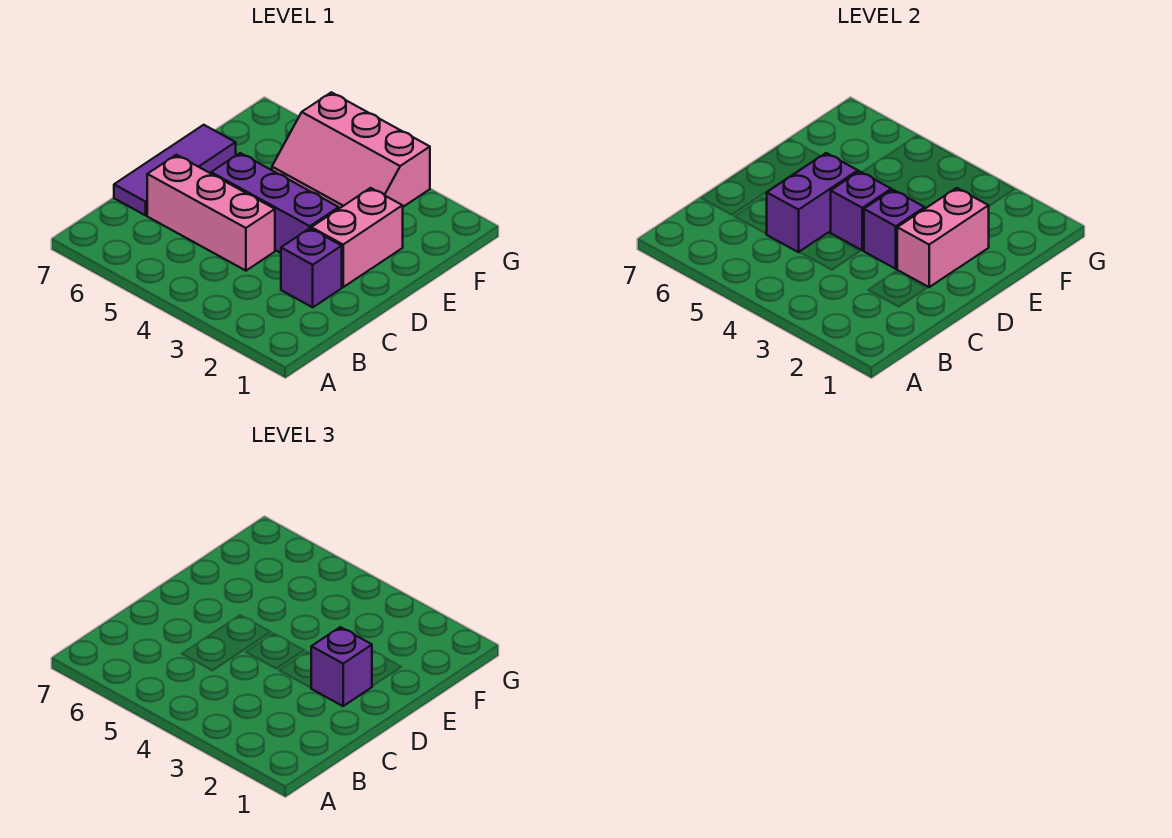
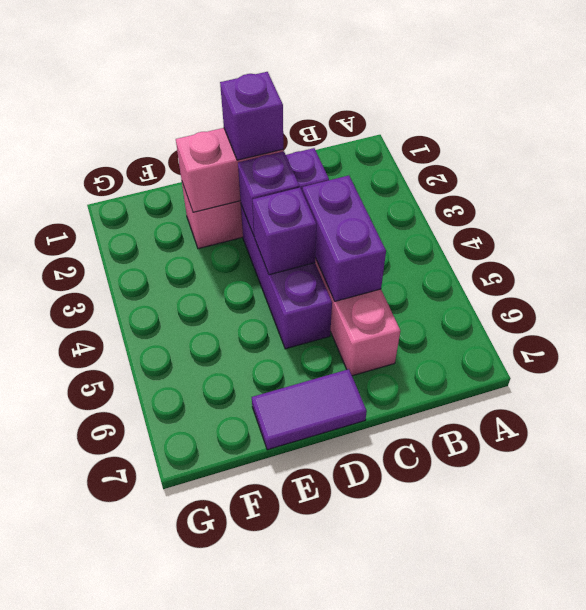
purple brick C5:D5 level 2 -> purple brick C4:C5 level 2
purple tile C7:E7 level 1 -> purple tile D7:E7 level 1
pink slope F3:G5 level 1 top G -> none

